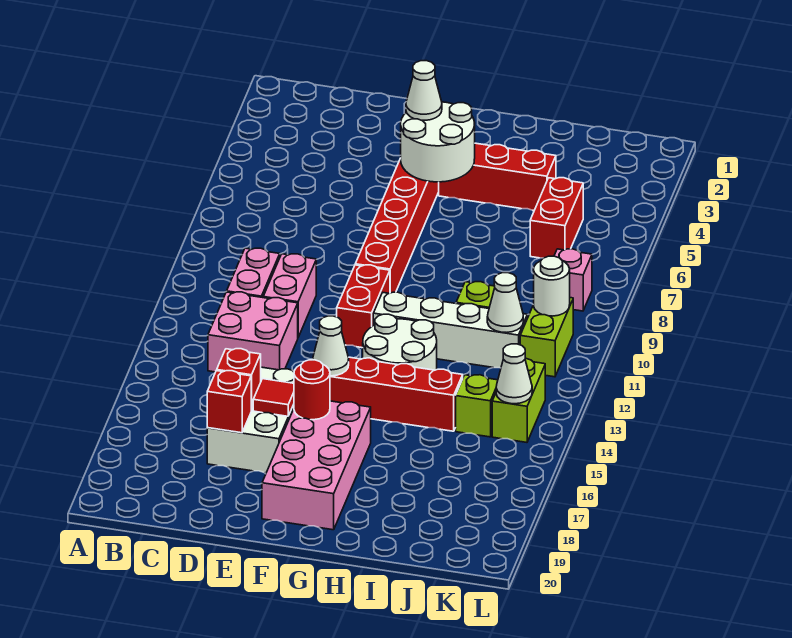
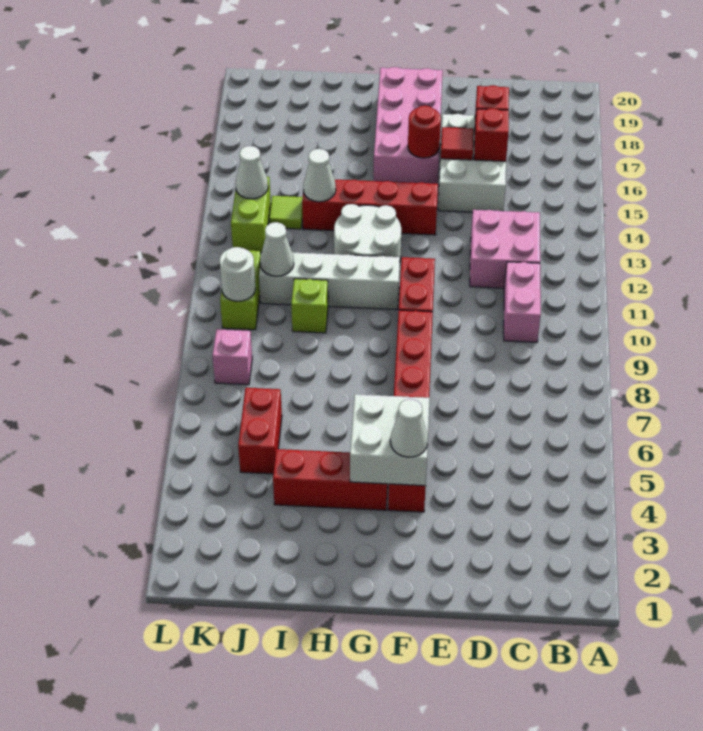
pink brick D10:D11 level 1 -> none
white round brick F4:G5 level 2 -> white brick F4:G5 level 2
white cone F14 level 2 -> white cone I14 level 2
lime brick J14 level 1 -> lime tile J14 level 1

